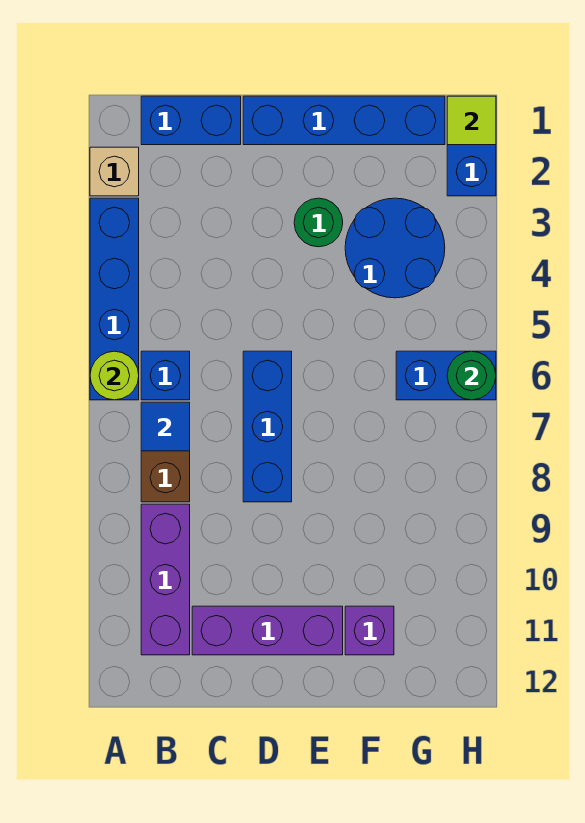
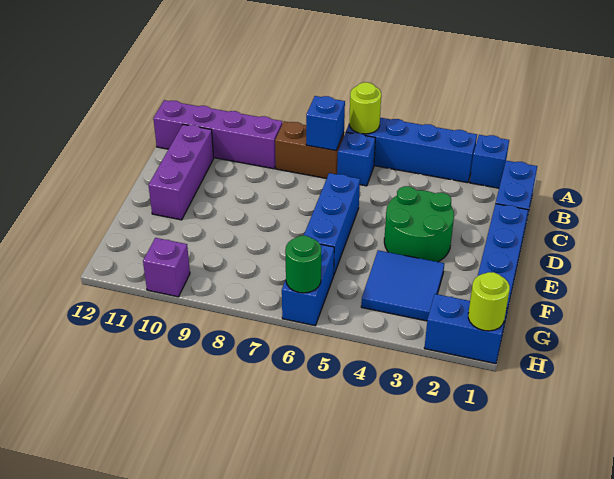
tan brick A2 level 1 -> blue brick A2 level 1
blue tile B7 level 2 -> blue brick B7 level 2
purple brick B9:B11 level 1 -> purple brick B9:B12 level 1
blue brick D6:D8 level 1 -> blue brick D6:F6 level 1
green round brick E3 level 1 -> green round brick D3:E4 level 1
blue round brick F3:G4 level 1 -> blue tile F3:G4 level 1
purple brick F11 level 1 -> purple brick H10 level 1
lime tile H1 level 2 -> lime round brick H1 level 2

